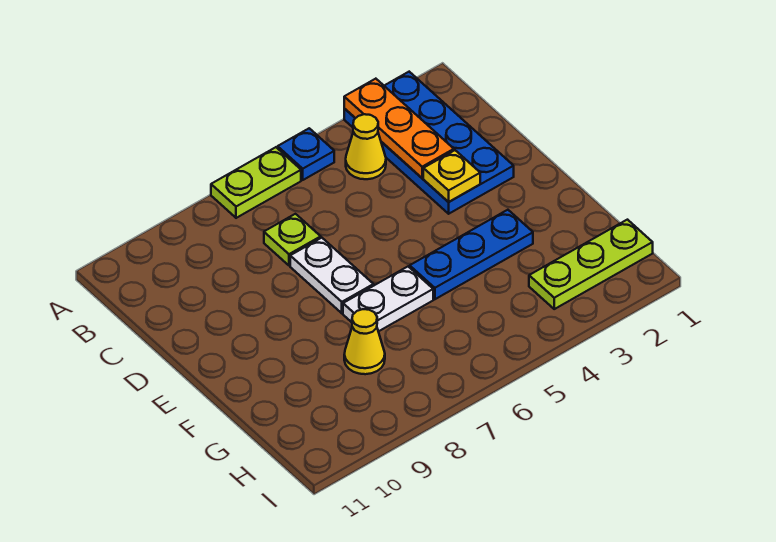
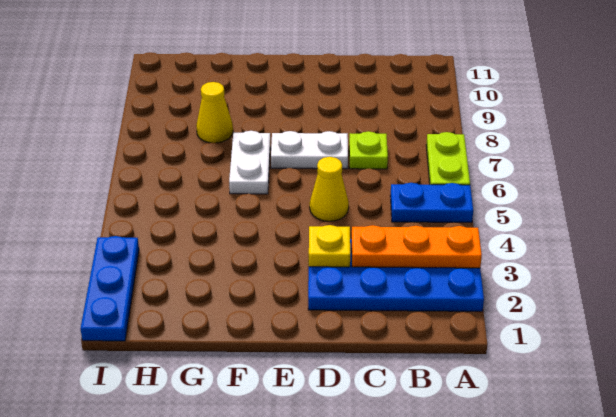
blue plate A5 level 1 -> blue plate A5:B5 level 1
yellow cone B4 level 1 -> yellow cone D5 level 1
blue plate F3:F5 level 1 -> blue plate I1:I3 level 1
lime plate H1:H3 level 1 -> none

